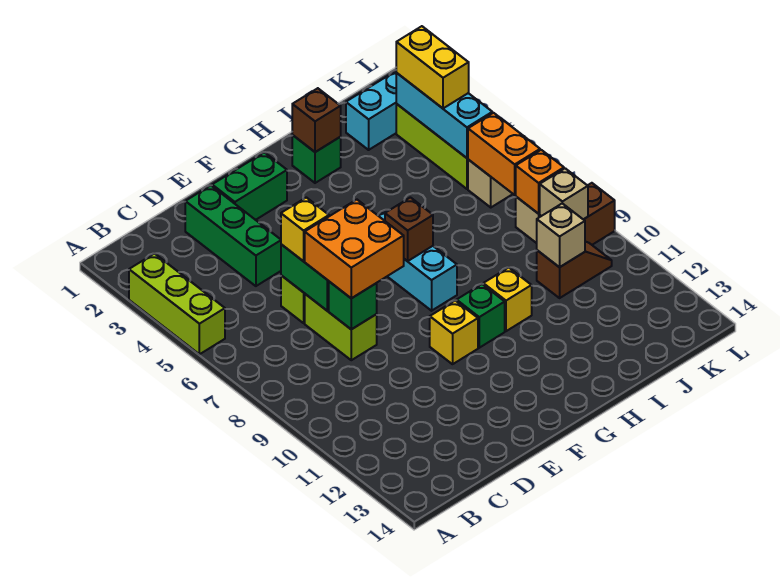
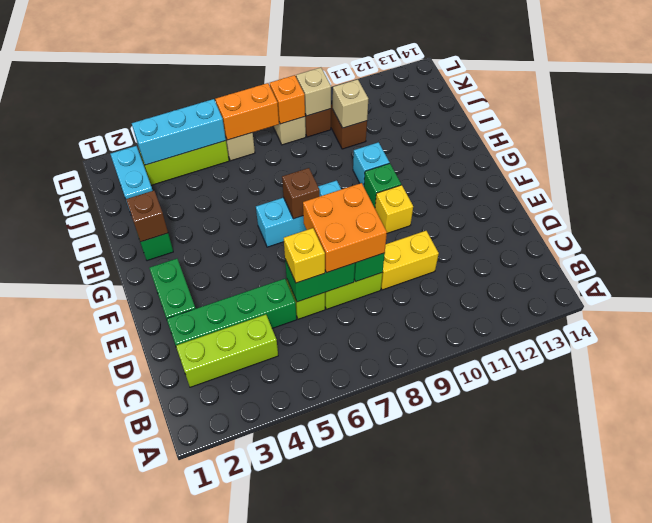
lime brick A3:A5 level 1 -> lime brick C2:C4 level 1
green brick D2:D4 level 1 -> green brick D2:D5 level 1
yellow brick H10 level 1 -> cyan brick H10 level 1
yellow brick K3:K4 level 3 -> yellow brick D9:D10 level 1

